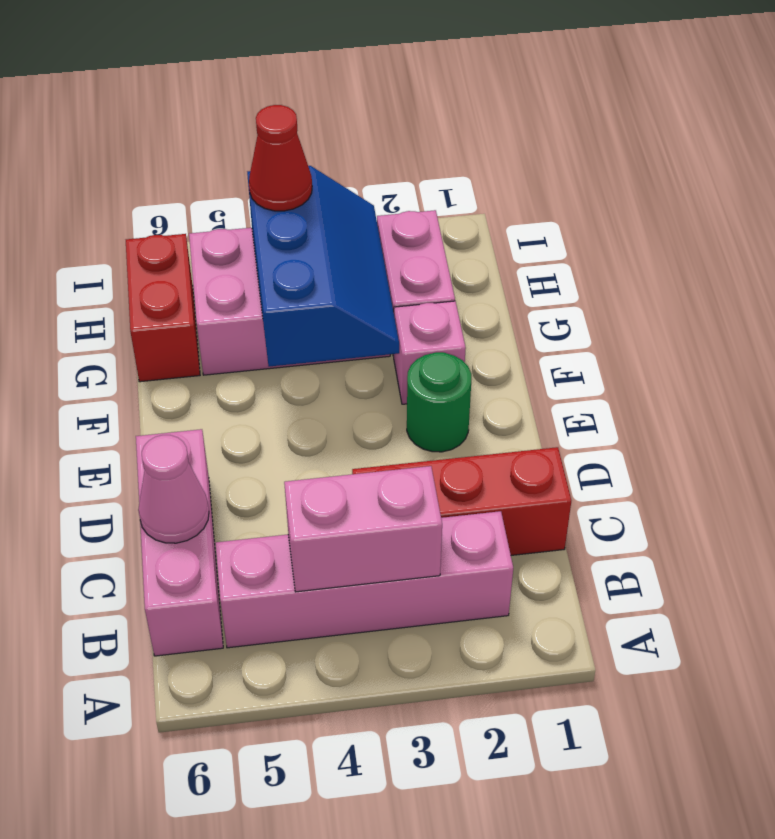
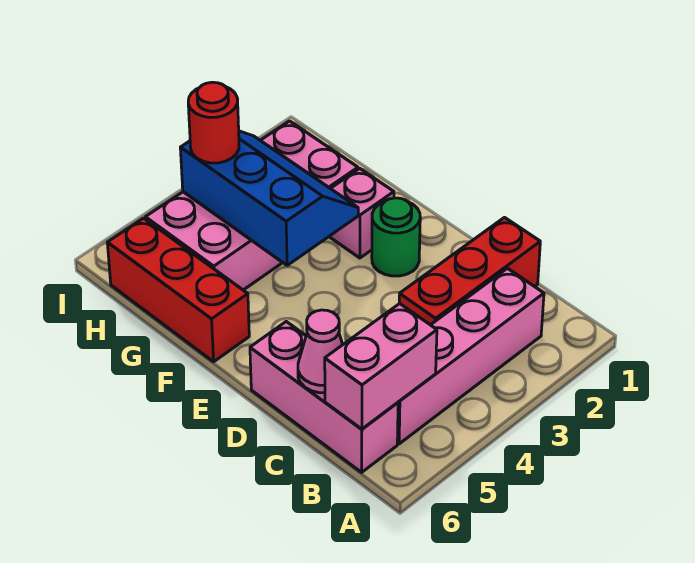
pink brick B3:B4 level 2 -> pink brick B5:B6 level 2
red brick G6:H6 level 1 -> red brick F6:H6 level 1
red cone H4 level 3 -> red round brick H4 level 3

